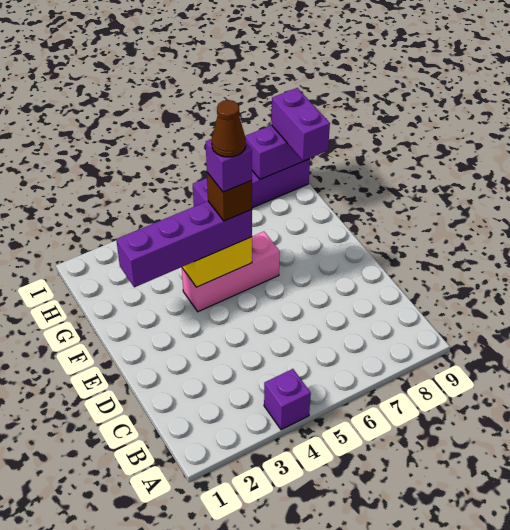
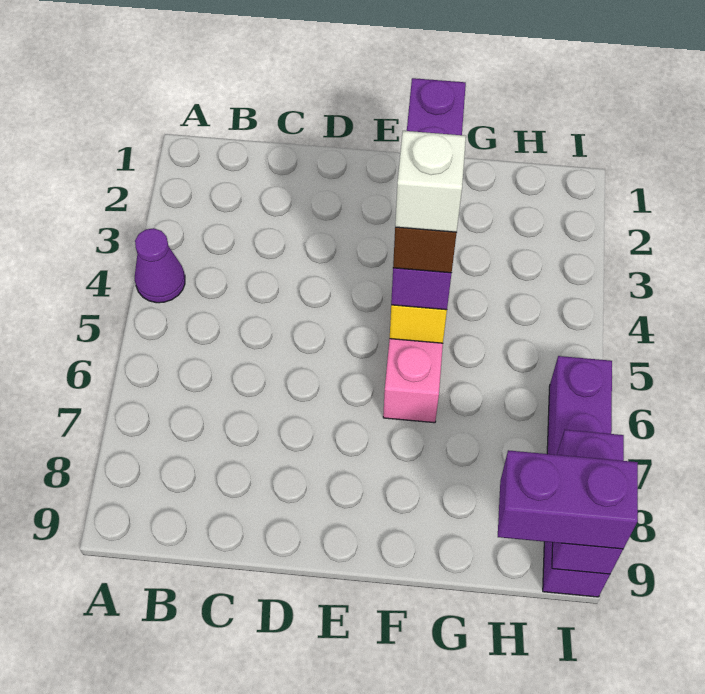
purple brick A4 level 1 -> purple cone A4 level 1
purple brick F5 level 5 -> white brick F5 level 5
brown cone F5 level 6 -> none

